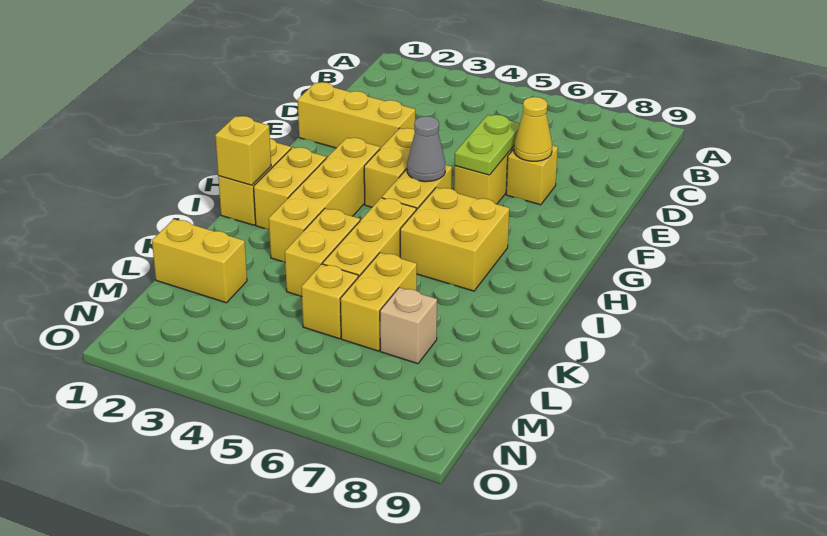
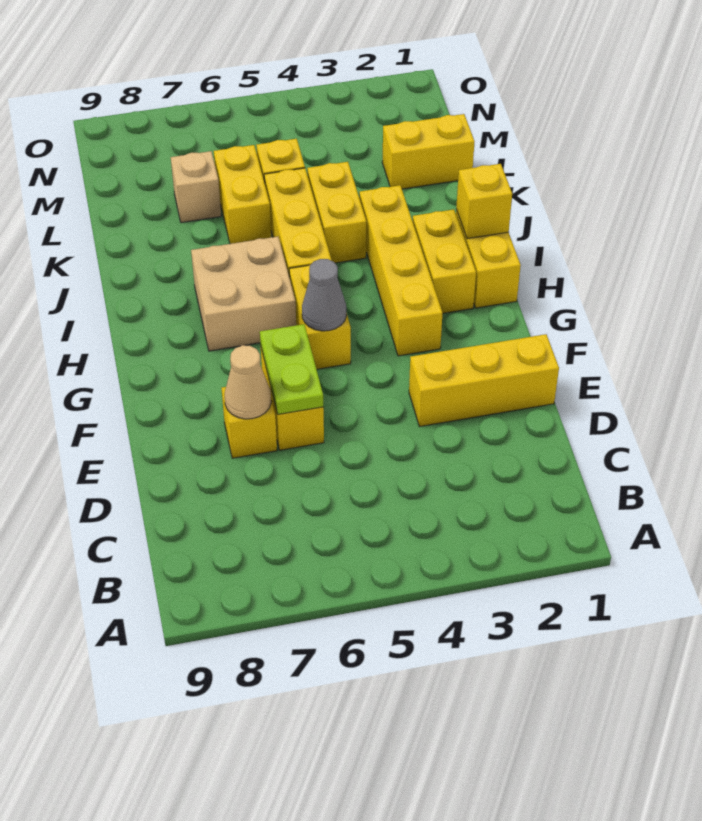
yellow cone E7 level 2 -> tan cone E7 level 2
yellow brick F4:G4 level 1 -> none
yellow brick H6:I7 level 1 -> tan brick H6:I7 level 1

